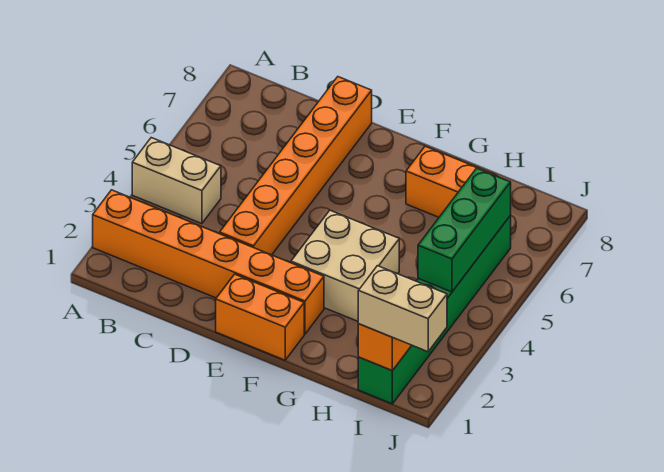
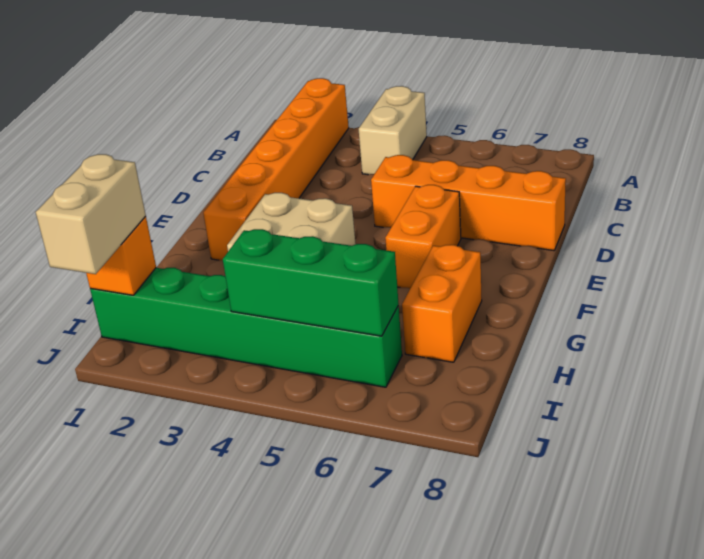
orange brick D3:D8 level 1 -> orange brick D5:D8 level 1
orange brick E1:F1 level 1 -> orange brick E6:F6 level 1

